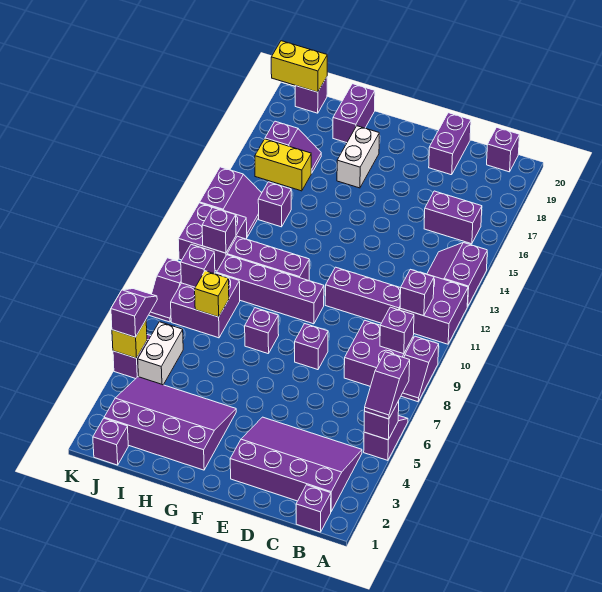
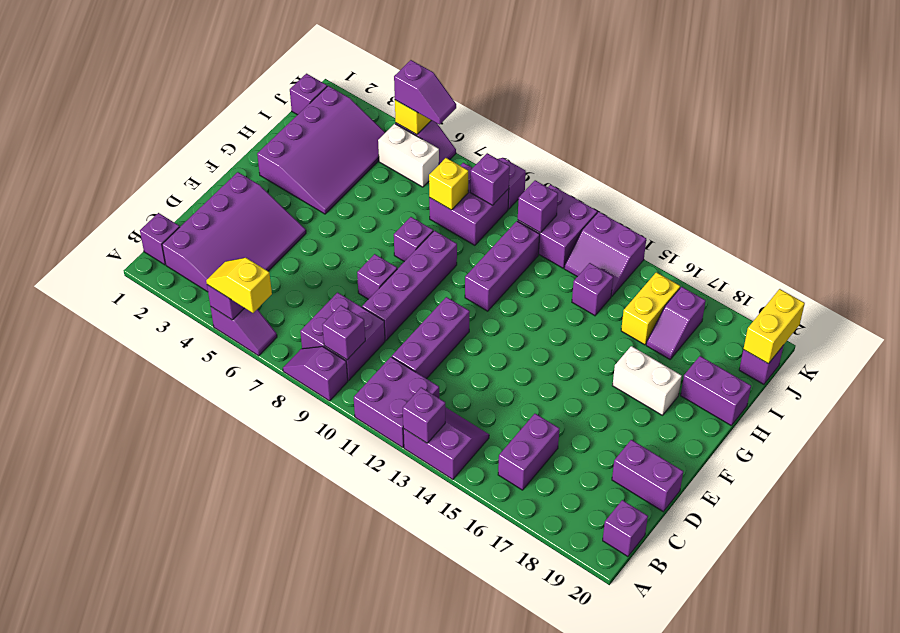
purple slope A5:A6 level 3 top 6 -> yellow slope A5:A6 level 3 top 6
purple brick B11 level 2 -> purple brick A13 level 2
purple brick F10:I10 level 1 -> purple brick D9:G9 level 1

